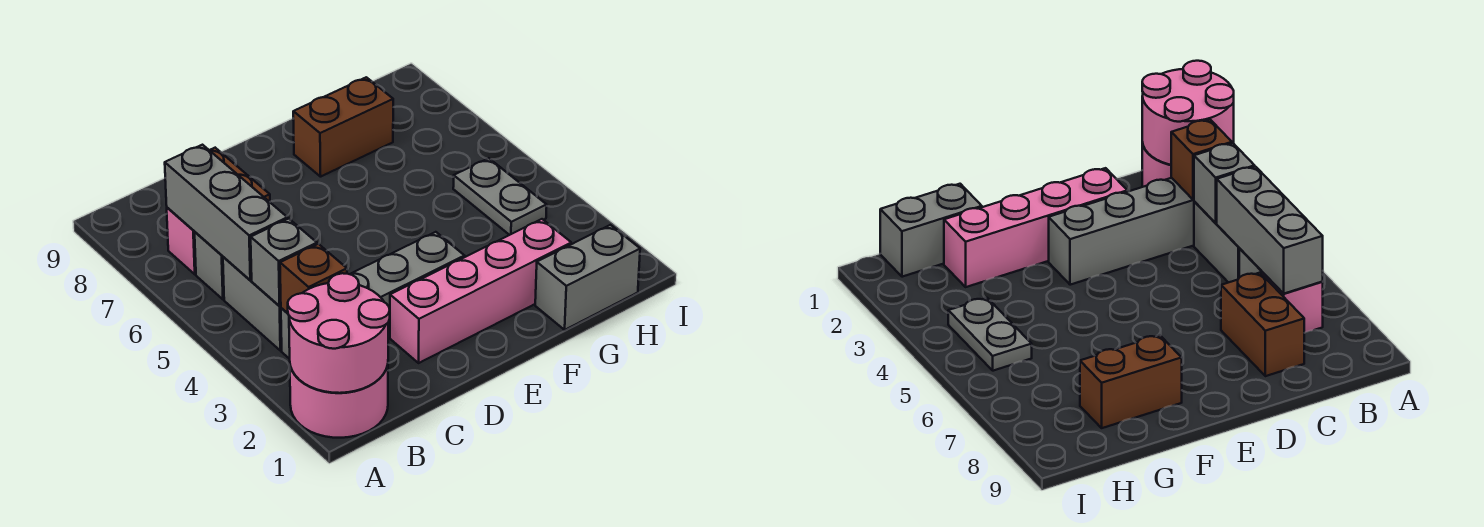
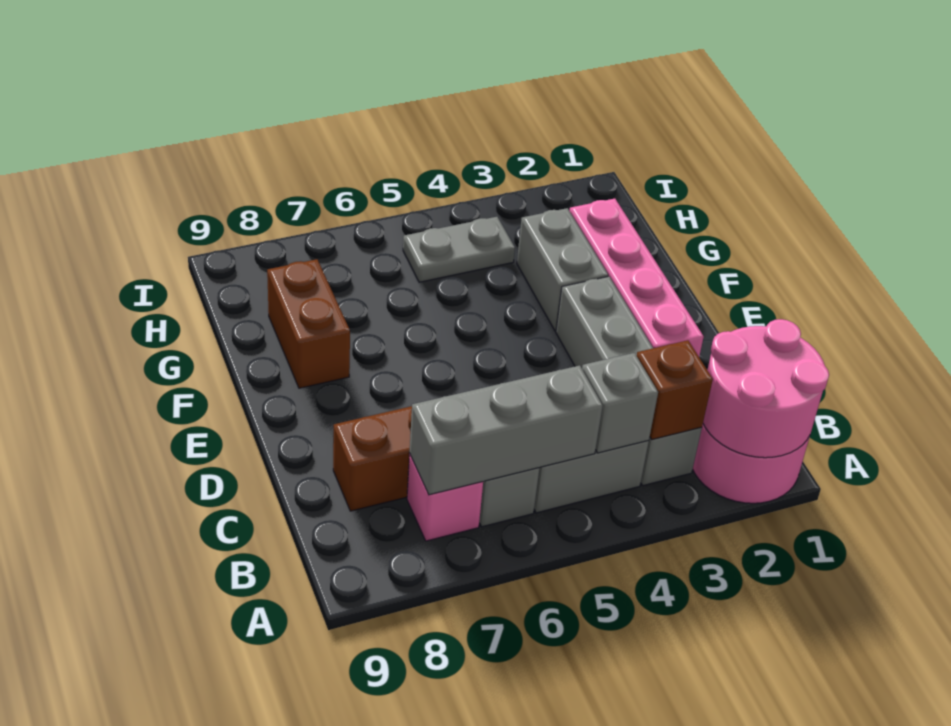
grey brick G1:H1 level 1 -> grey brick F3:G3 level 1

